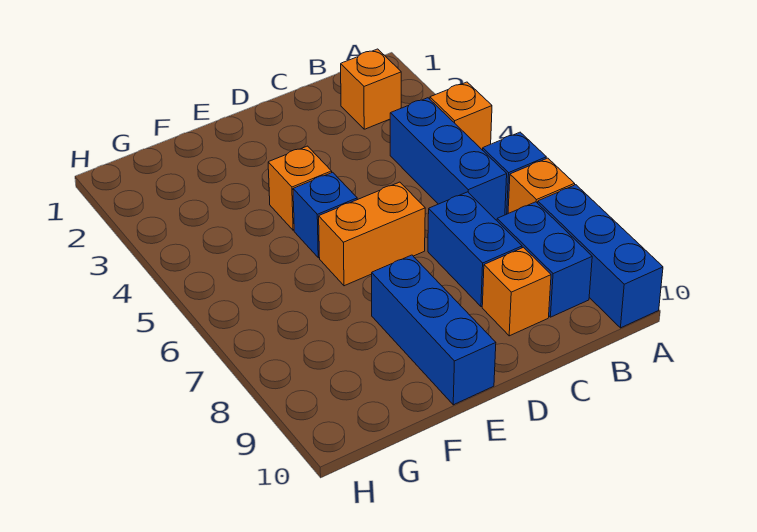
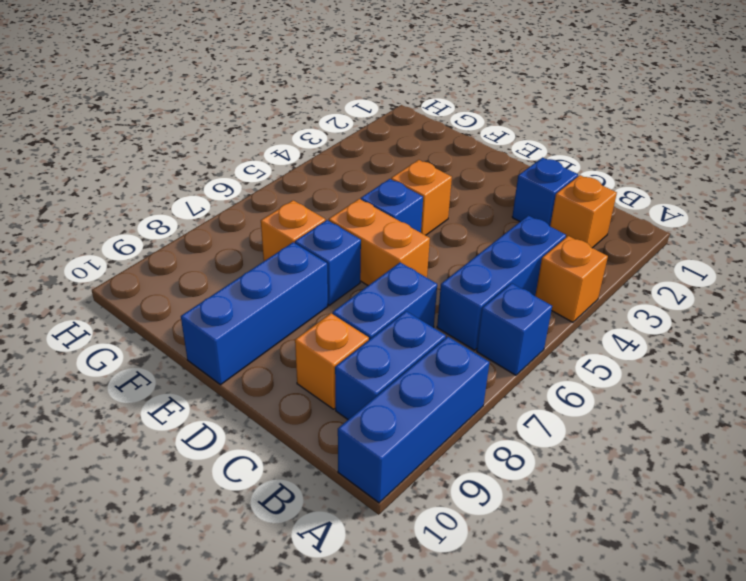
orange brick A7 level 1 -> orange brick F7 level 1
none -> blue brick C2 level 1
none -> blue brick E7 level 1

